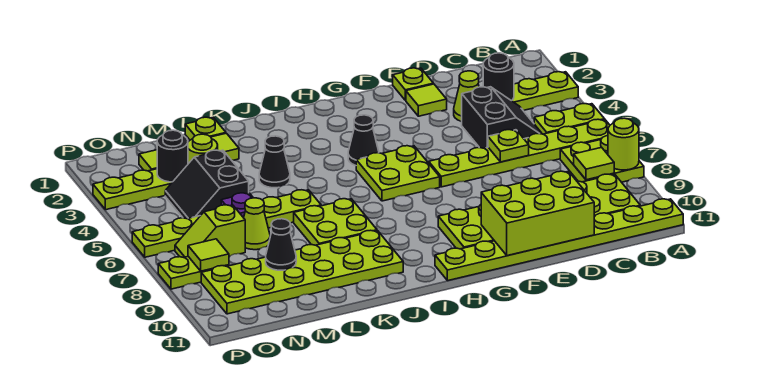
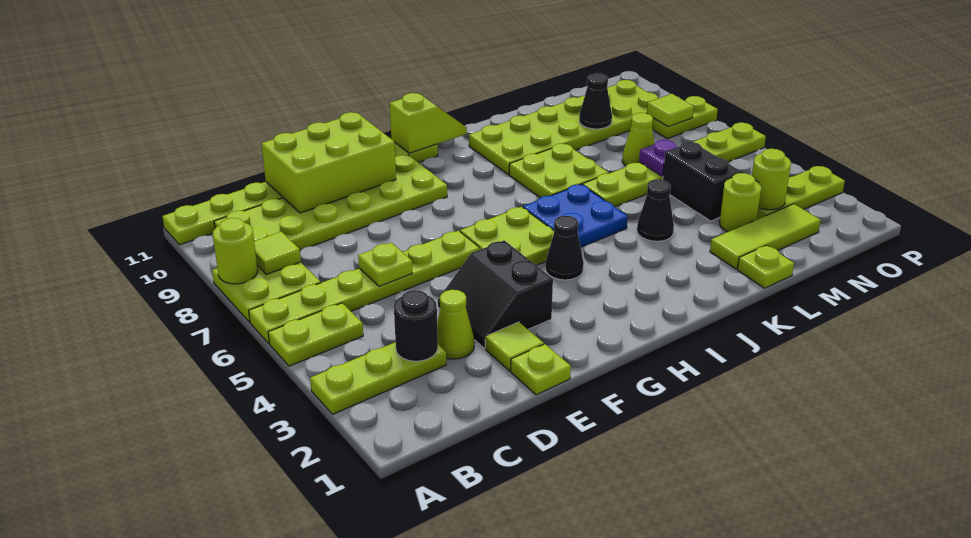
black slope C4:D5 level 1 top D -> black slope E3:F4 level 1 top F
none -> blue plate I5:J6 level 1
black round brick N3 level 2 -> lime round brick N3 level 2
lime slope N7:O7 level 1 top N -> lime slope H11:I11 level 2 top H

